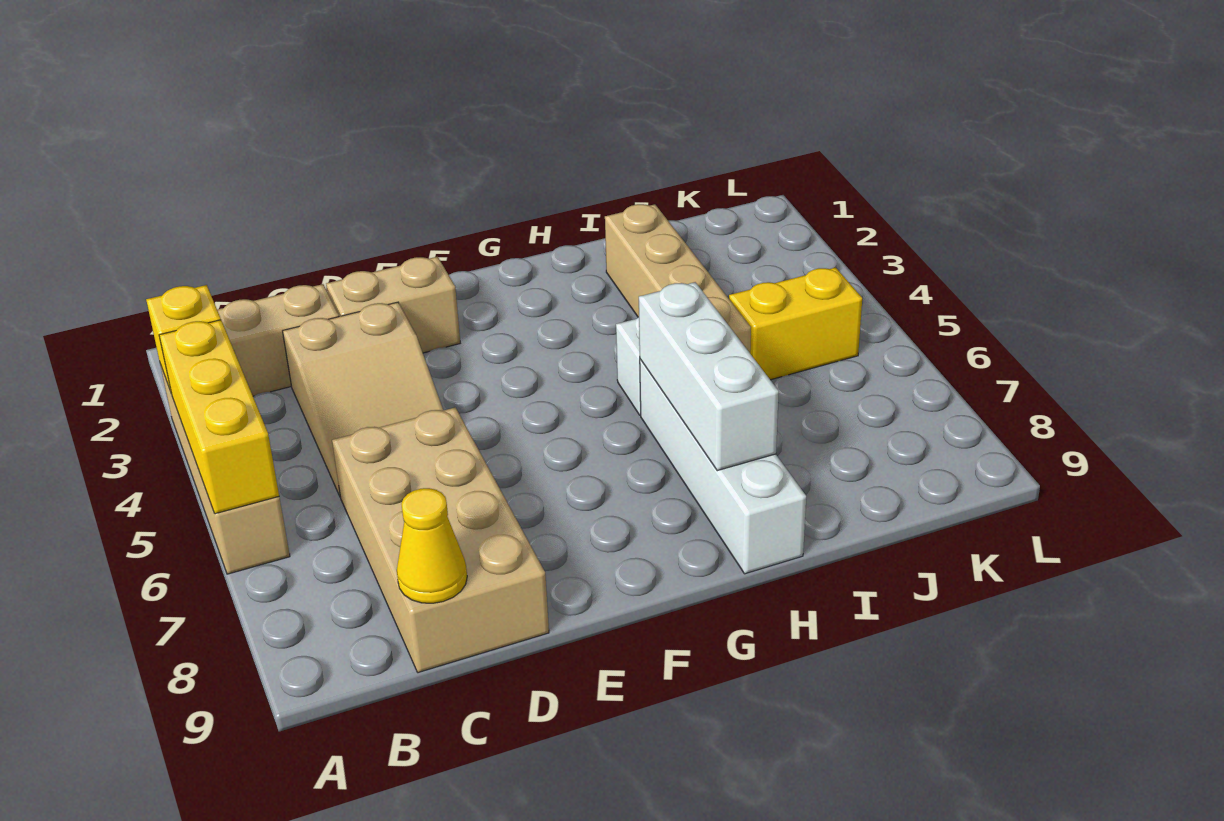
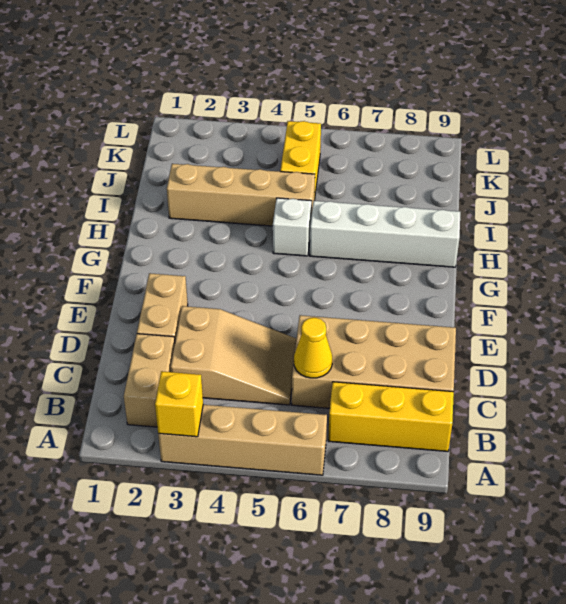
yellow brick A4:A6 level 2 -> yellow brick B7:B9 level 1
yellow cone C9 level 2 -> yellow cone C6 level 2
white brick H6:H8 level 2 -> none

